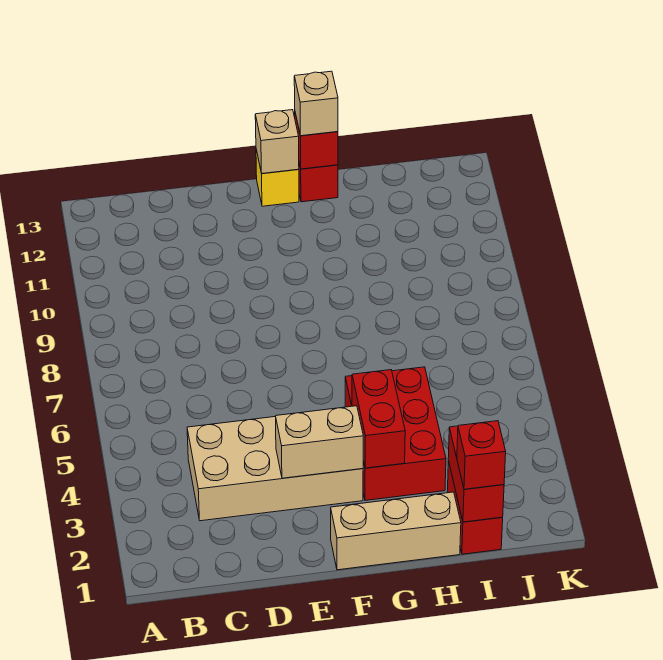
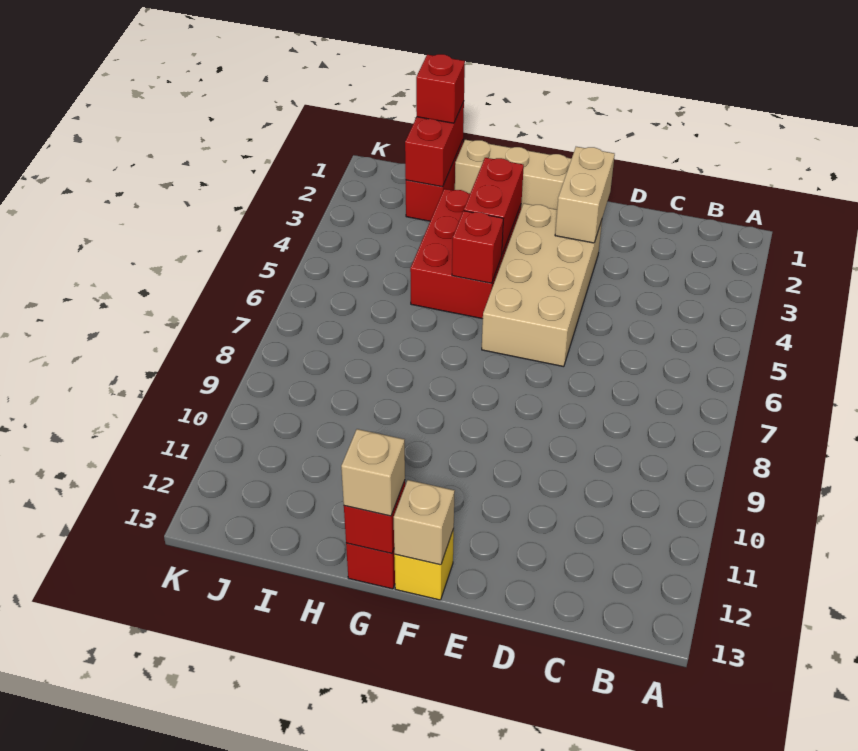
tan brick C3:F4 level 1 -> tan brick E3:F6 level 1
tan brick E3:F3 level 2 -> tan brick E2:E3 level 2
none -> red brick G5 level 2

